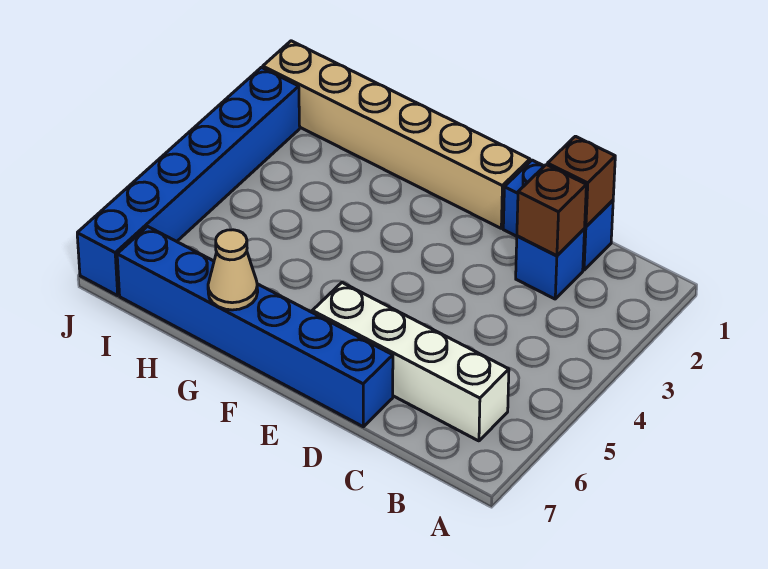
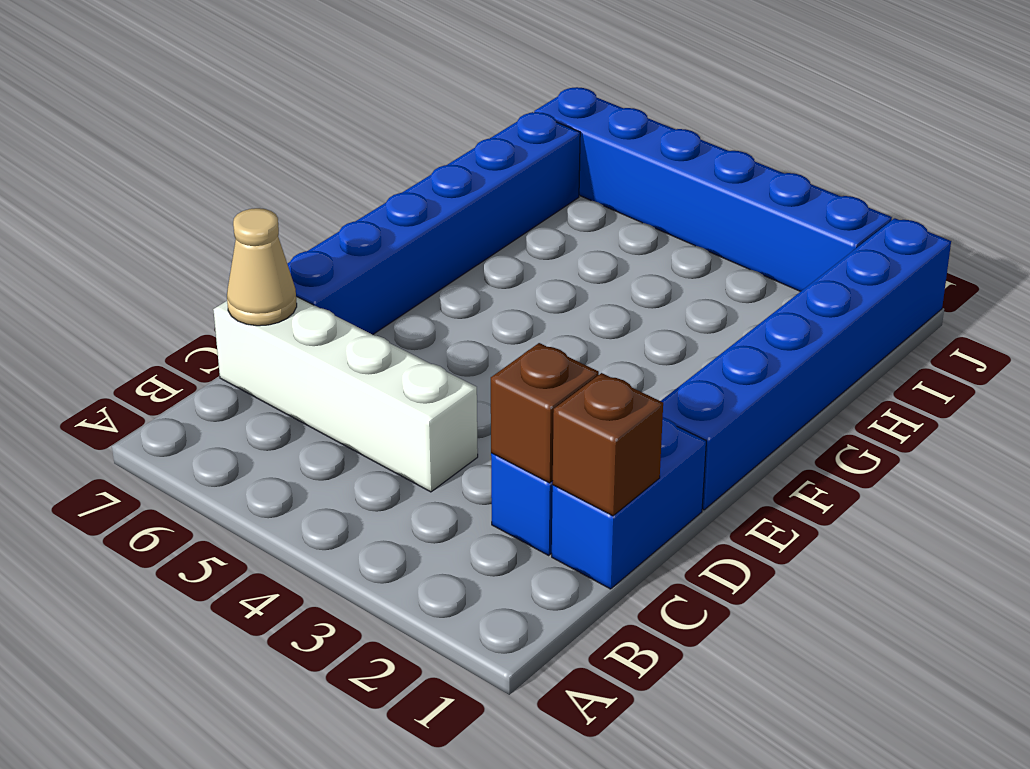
white brick B6:E6 level 1 -> white brick C4:C7 level 1
tan brick E1:J1 level 1 -> blue brick E1:J1 level 1
tan cone G7 level 2 -> tan cone C7 level 2

